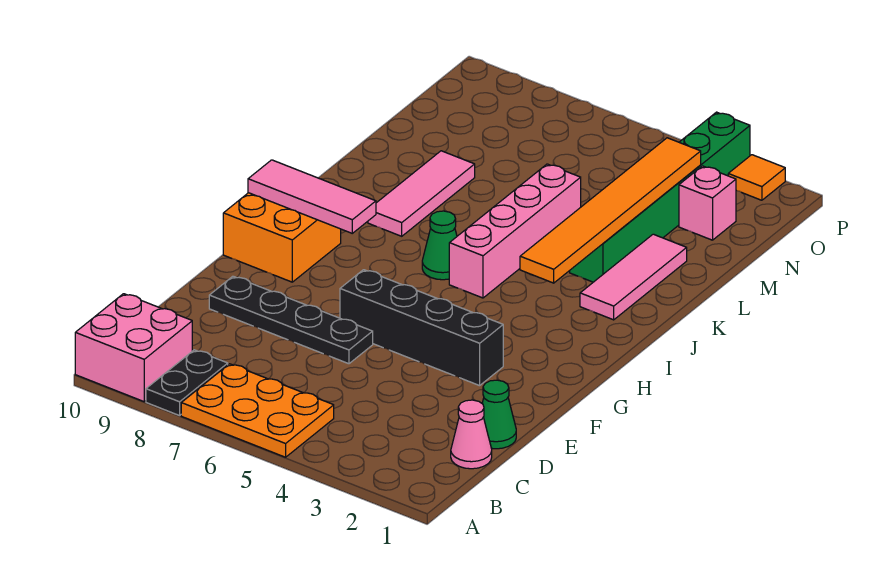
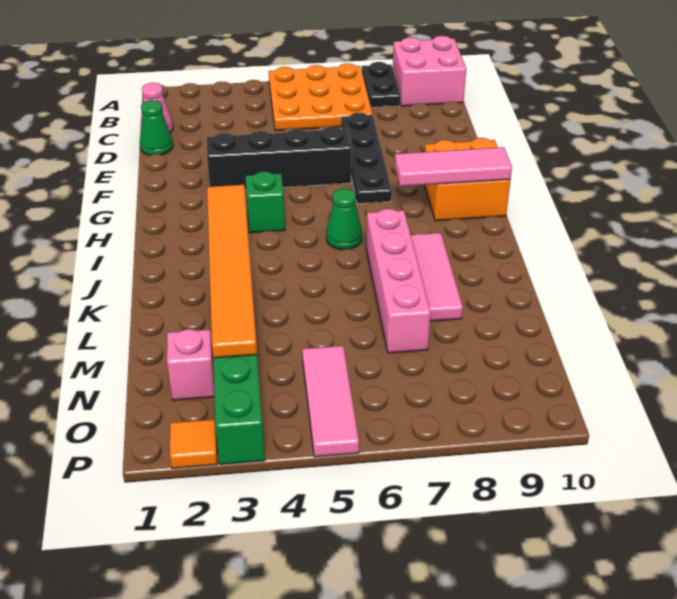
orange plate A5:B7 level 1 -> orange plate A5:C7 level 1
black plate E6:E9 level 1 -> black plate D7:G7 level 1
none -> green brick H4 level 1
pink brick I5:L5 level 1 -> pink brick J7:M7 level 1
pink tile J2:L2 level 1 -> pink tile N5:P5 level 1

